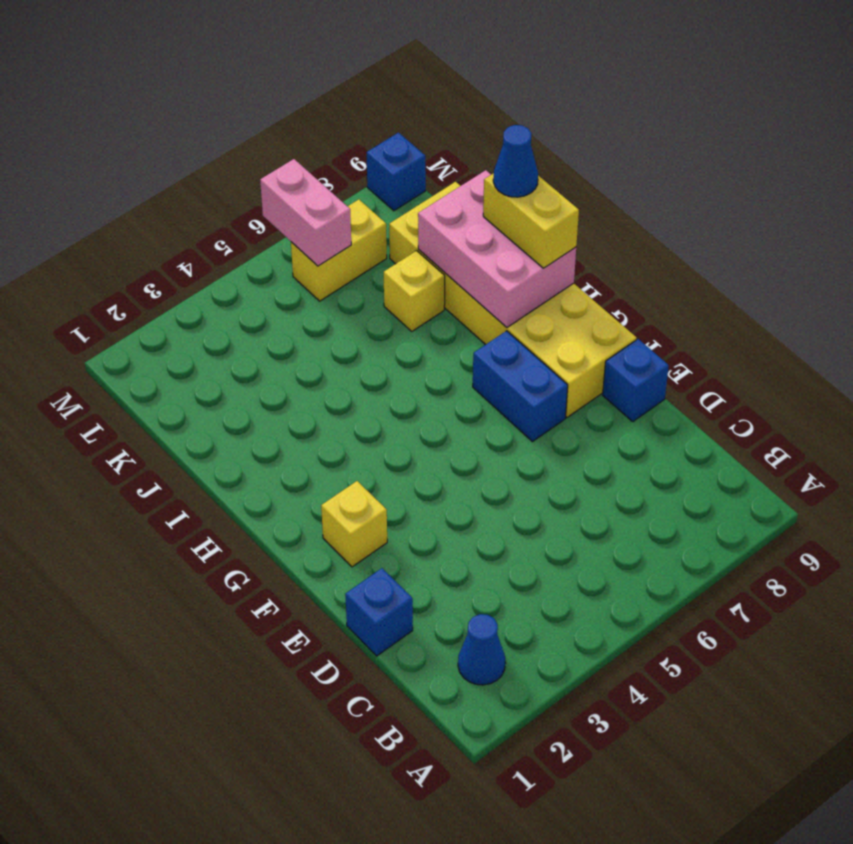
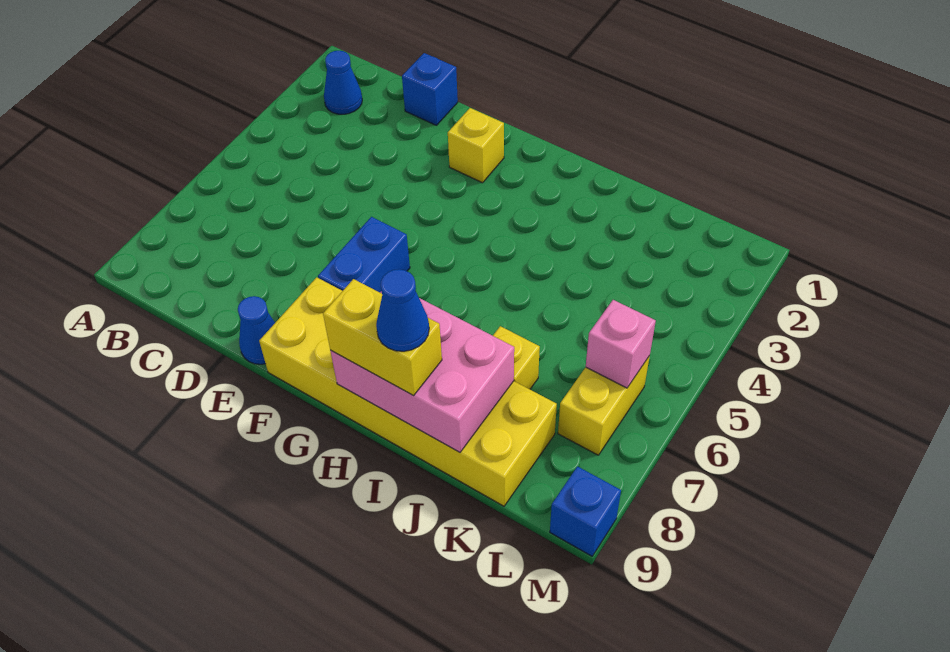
blue brick E9 level 1 -> blue cone E9 level 1
blue brick F7:G7 level 1 -> blue brick F6:F7 level 1
pink brick L6:M6 level 2 -> pink brick L6 level 2

